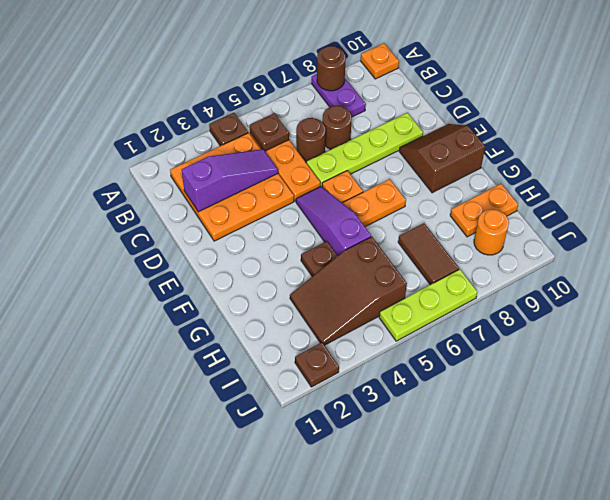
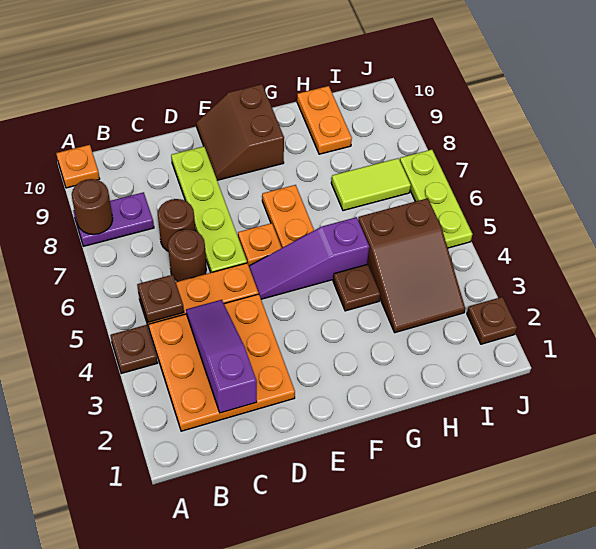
brown tile H7:I7 level 1 -> lime tile H7:I7 level 1
orange round brick I9 level 1 -> none

